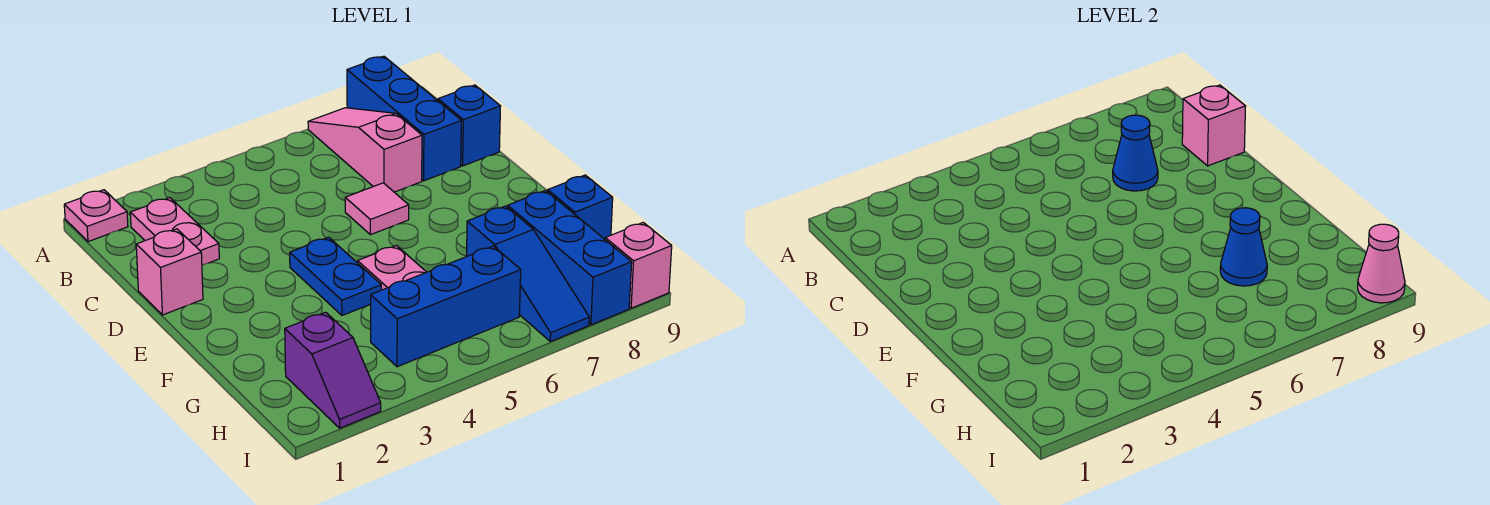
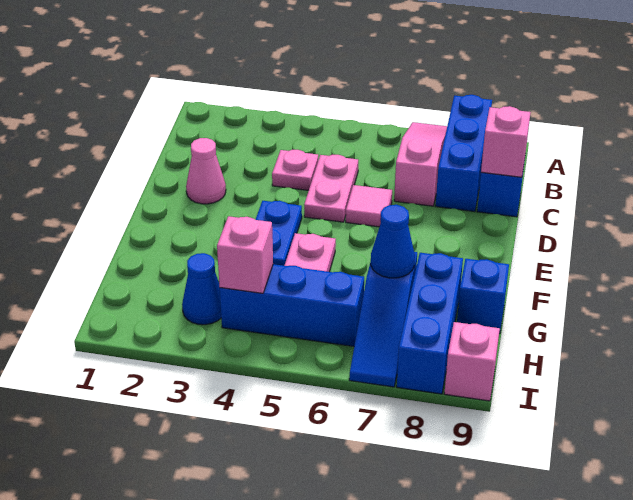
pink plate A1 level 1 -> pink plate C4 level 1
pink plate B2:C2 level 1 -> pink plate C5:D5 level 1
blue cone C7 level 2 -> blue cone H3 level 1
pink brick D1 level 1 -> pink brick H4 level 2
purple slope H2:I2 level 1 top H -> none
pink cone I9 level 2 -> pink cone D2 level 1

